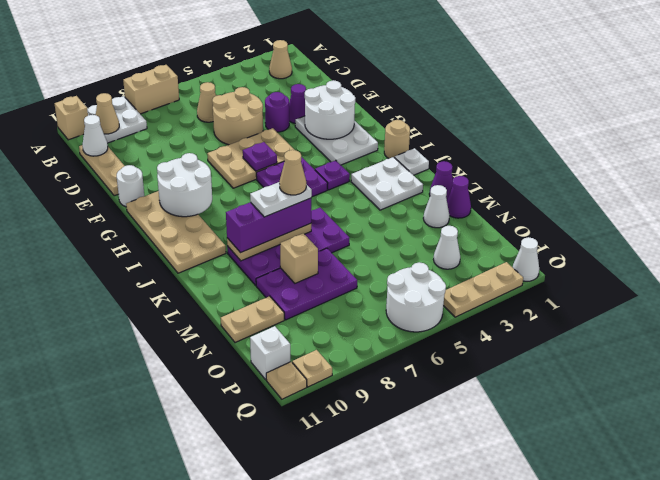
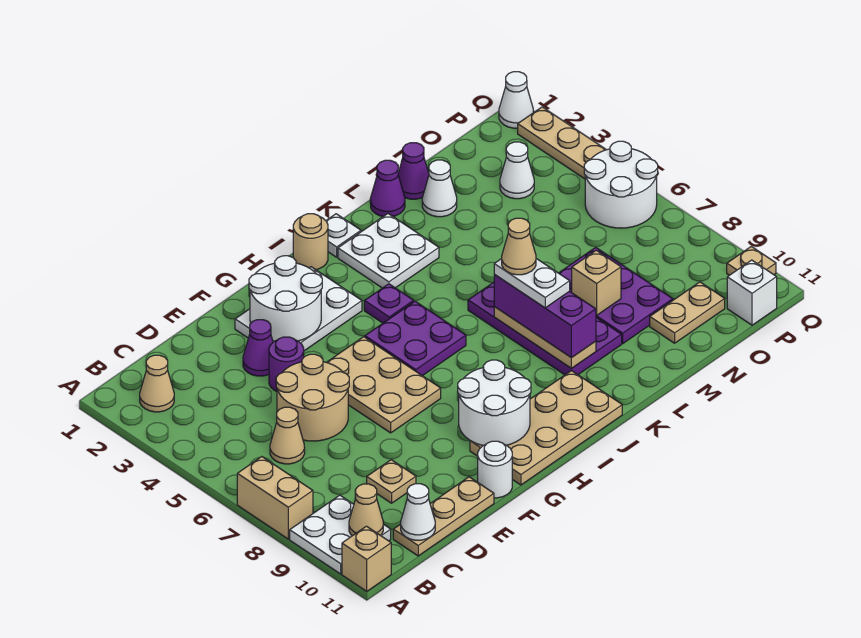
purple plate G6 level 2 -> none
tan plate N10:N11 level 1 -> tan plate N10:O10 level 1
tan plate Q11 level 1 -> tan plate D9 level 1

